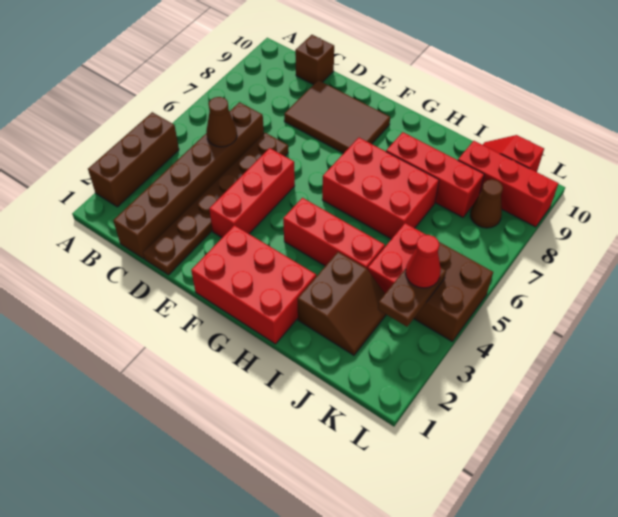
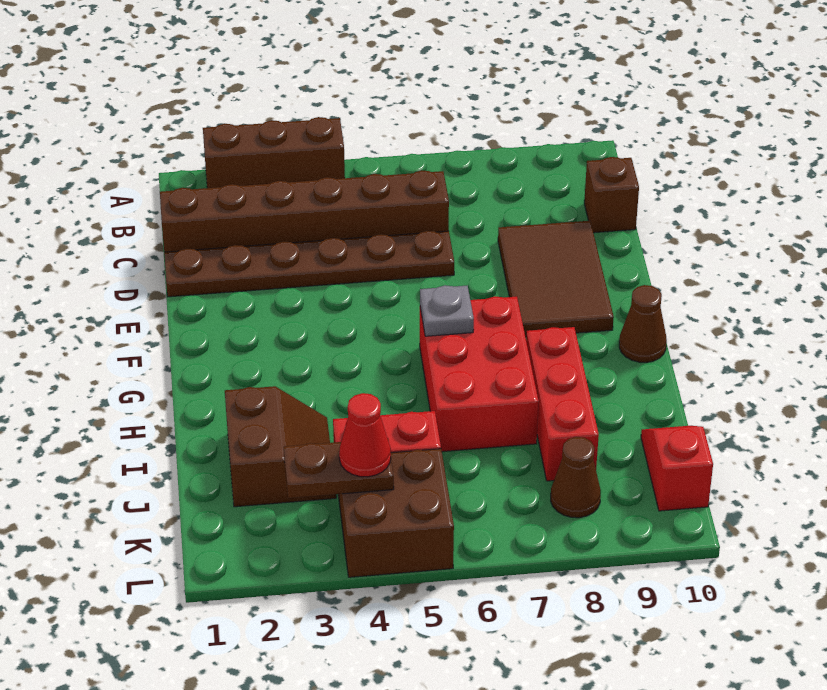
brown cone C5 level 2 -> brown cone G10 level 1
red brick E3:E5 level 1 -> none
red brick F1:H2 level 1 -> none
red brick G4:I4 level 1 -> none
none -> grey plate G6 level 2
brown slope I2:J3 level 1 top I -> brown slope I2:J3 level 1 top 2
red brick J9:L9 level 1 -> none

